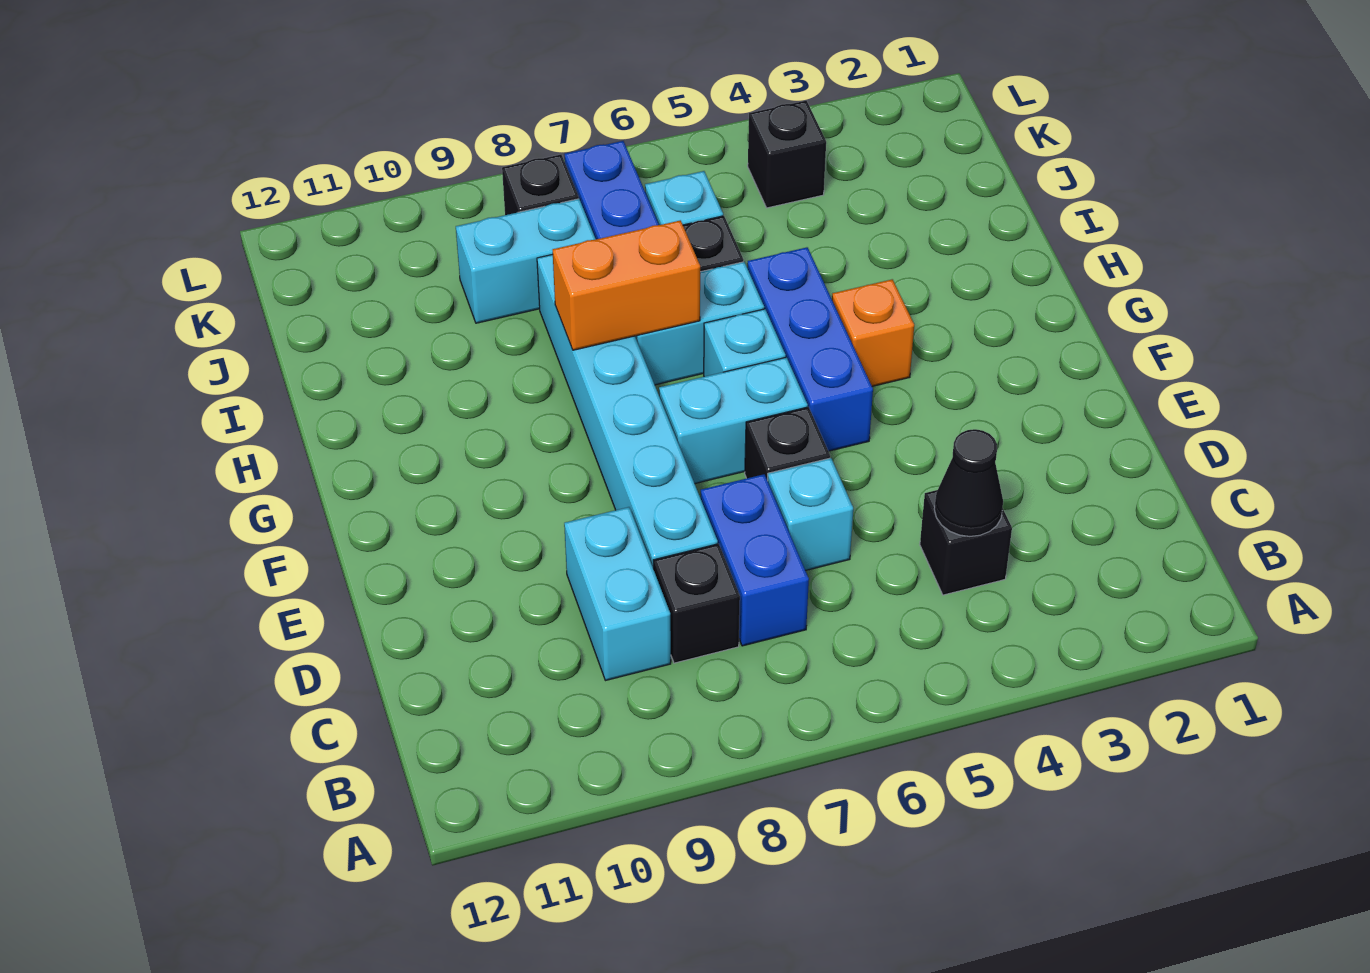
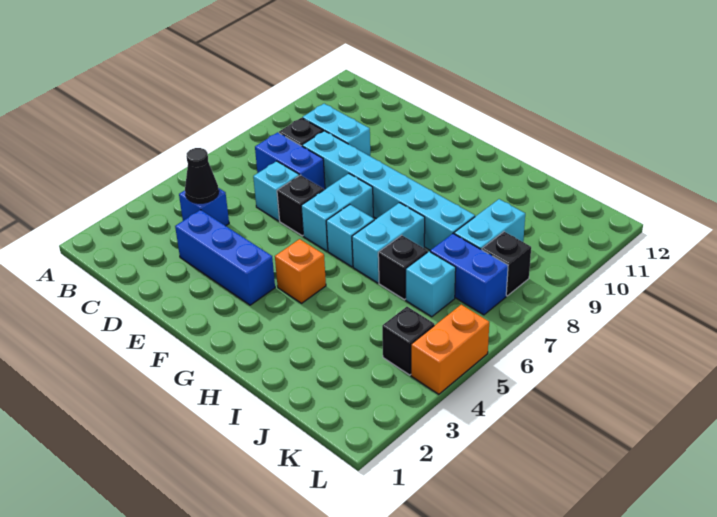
black brick C4 level 1 -> blue brick C4 level 1
blue brick F5:H5 level 1 -> blue brick D3:F3 level 1
orange brick H7:H8 level 2 -> orange brick L4:L5 level 1

